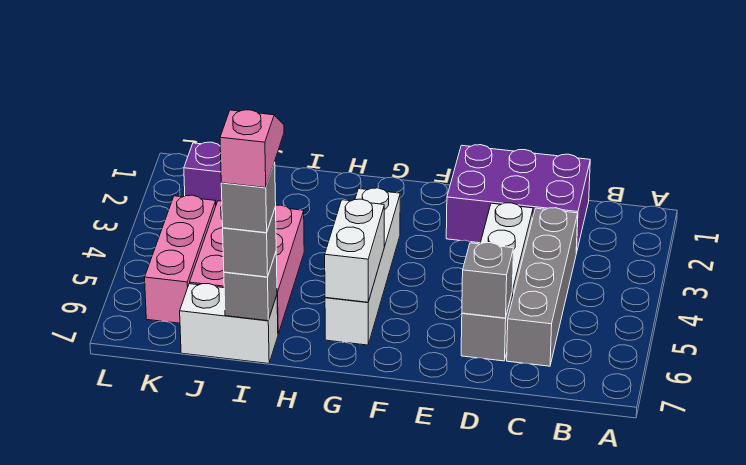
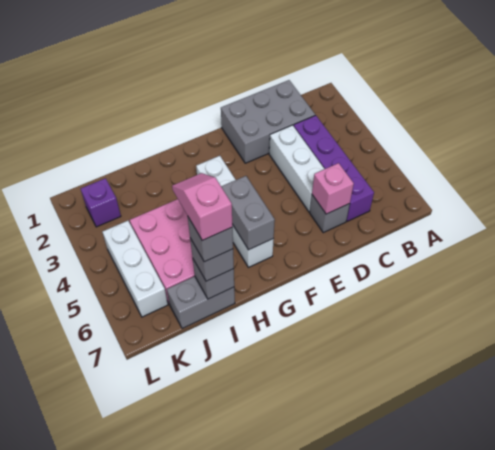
purple brick C1:E2 level 1 -> grey brick C1:E2 level 1
grey brick C3:C6 level 1 -> purple brick C3:C6 level 1
grey brick D6 level 2 -> pink brick D6 level 2
white brick G5:G6 level 2 -> grey brick G5:G6 level 2
white brick I7:J7 level 1 -> grey brick I7:J7 level 1
pink brick K4:K6 level 1 -> white brick K4:K6 level 1

